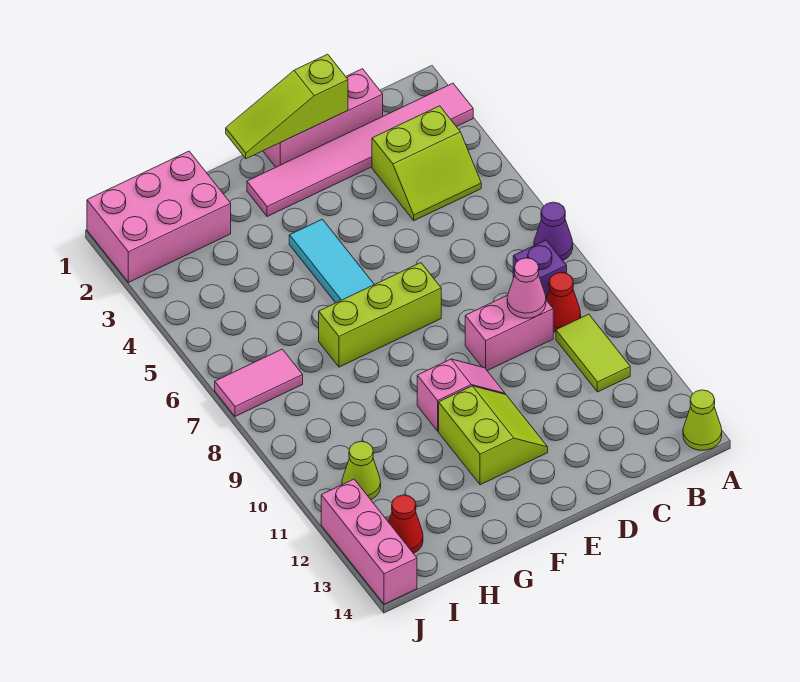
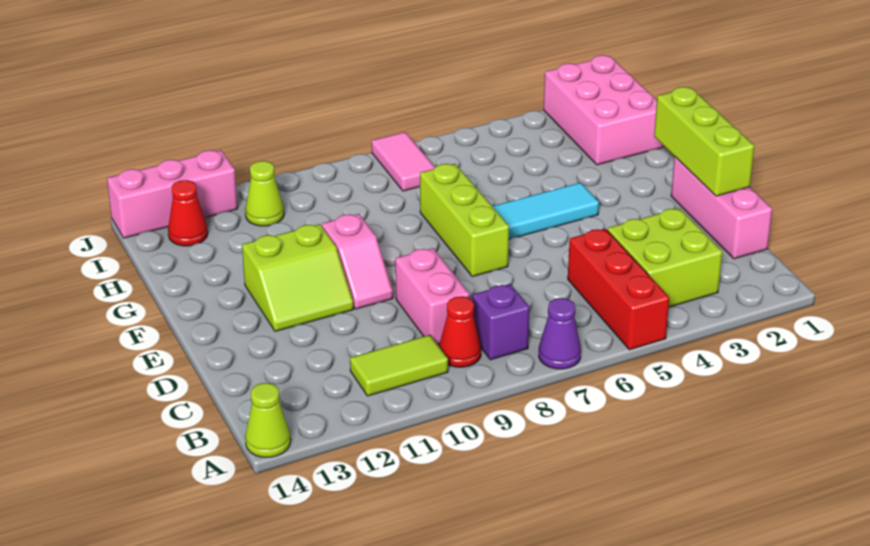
pink tile A2:F2 level 1 -> none
none -> red brick A5:C5 level 1
lime slope B3:C4 level 1 top 3 -> lime brick B3:C4 level 1
pink cone C9 level 2 -> none
lime slope D1:F1 level 2 top D -> lime brick D1:F1 level 2

